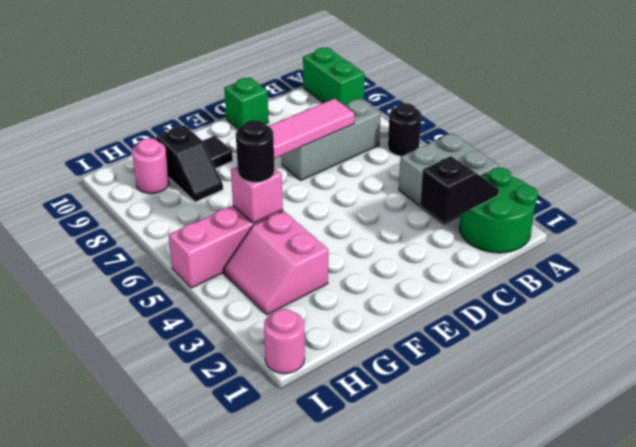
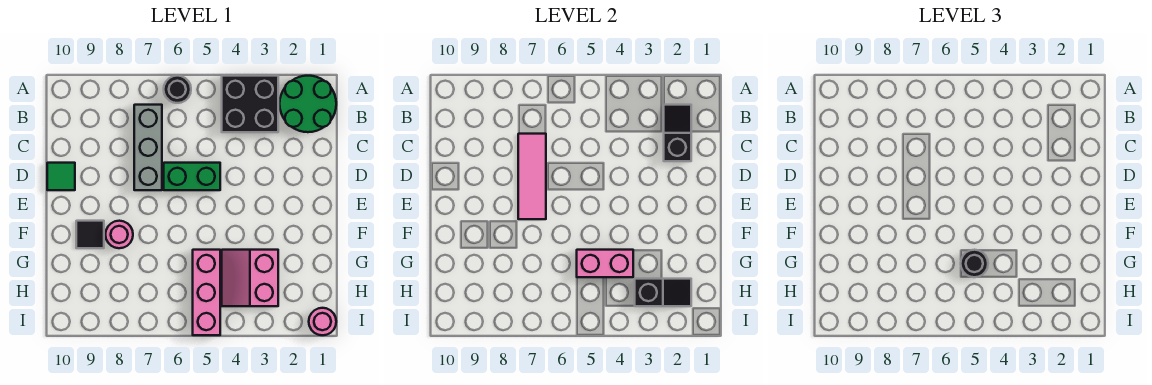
grey brick A3:B4 level 1 -> black brick A3:B4 level 1
green brick A9:A10 level 1 -> green brick D5:D6 level 1
green brick D10 level 1 -> green tile D10 level 1
pink slope G3:H4 level 1 top G -> pink slope G3:H4 level 1 top 3
pink brick G5 level 2 -> pink brick G4:G5 level 2
black slope G8:G9 level 1 top 9 -> black slope H2:H3 level 2 top 3
pink round brick H9 level 1 -> pink round brick F8 level 1

